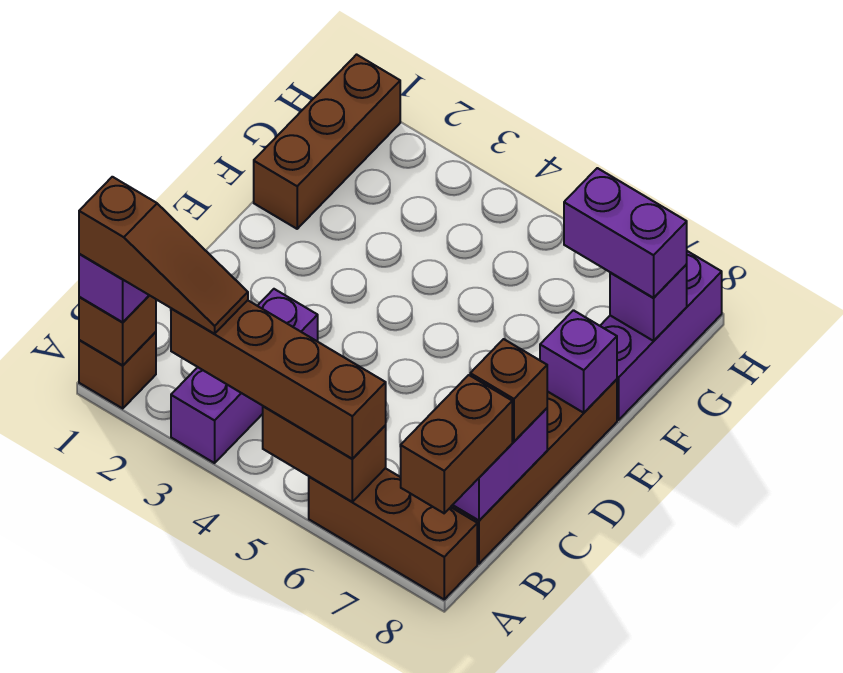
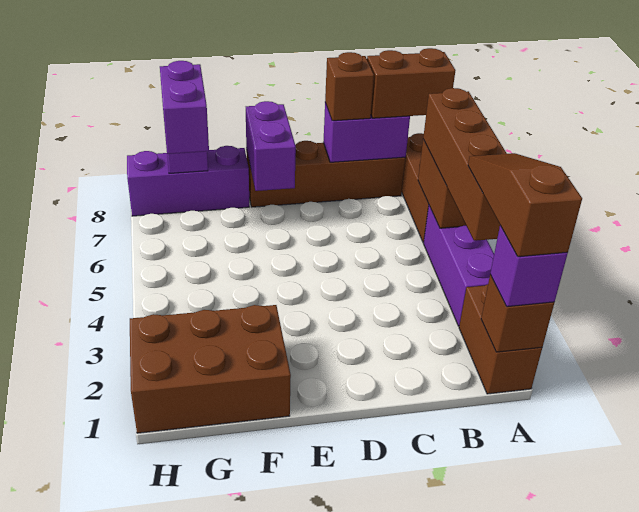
brown brick A1 level 1 -> brown brick A1:A2 level 1
purple brick A3:C3 level 1 -> purple brick A3:A5 level 1
purple brick E8 level 2 -> purple brick E7:E8 level 2
brown brick F1:H1 level 1 -> brown brick F1:H2 level 1

